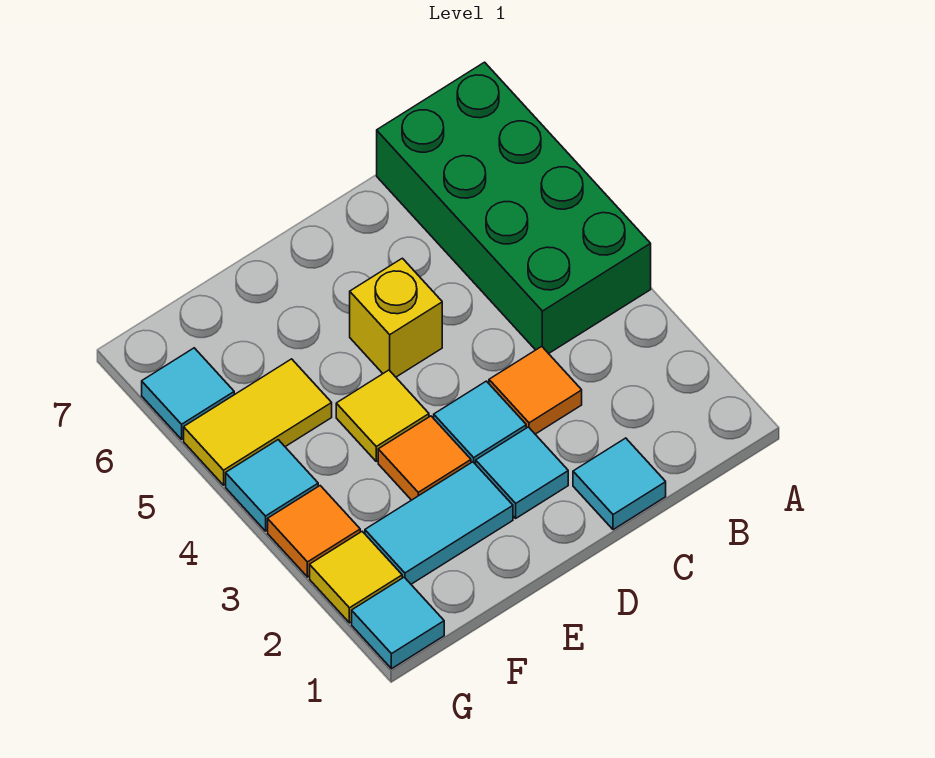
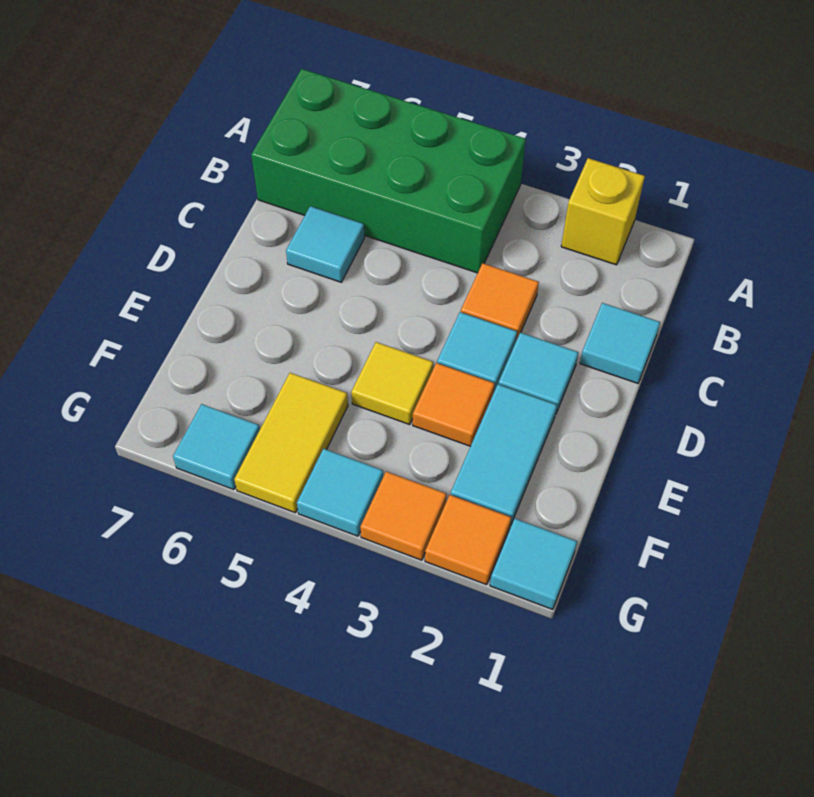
none -> cyan tile C6 level 1
yellow brick D5 level 1 -> yellow brick A2 level 1
yellow tile G2 level 1 -> orange tile G2 level 1

